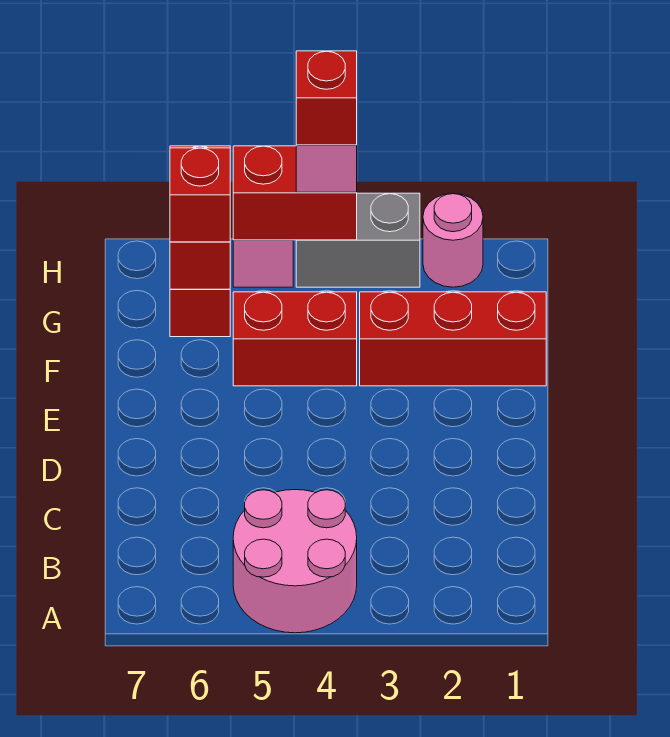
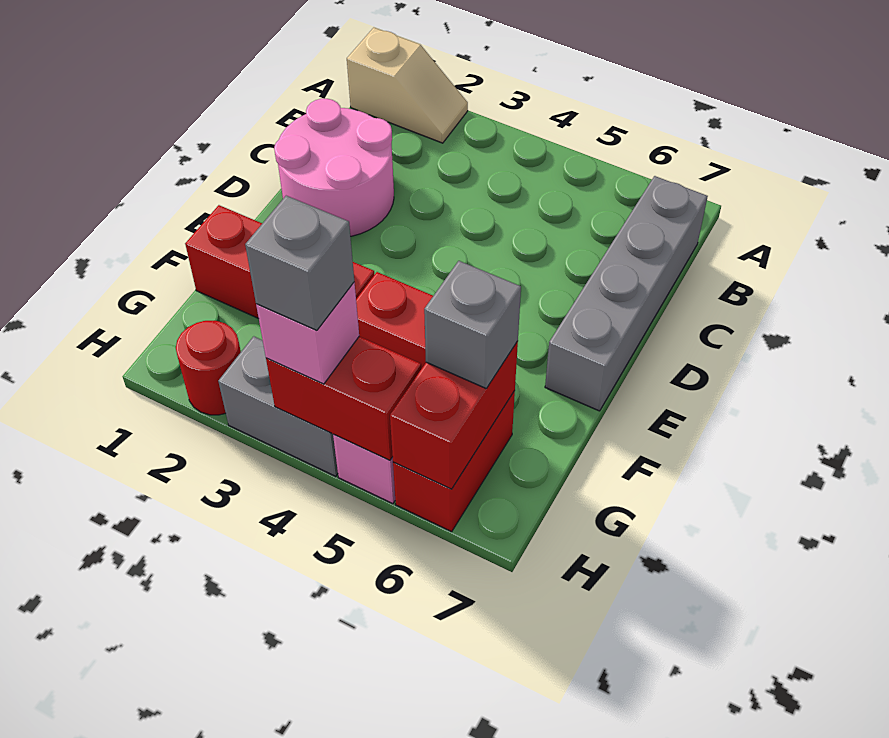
none -> tan slope A1:A2 level 1 top 1
pink round brick A4:B5 level 1 -> pink round brick C1:D2 level 1
none -> grey brick B7:E7 level 1
red brick G6 level 3 -> grey brick G6 level 3
pink round brick H2 level 1 -> red round brick H2 level 1
red brick H4 level 4 -> grey brick H4 level 4

